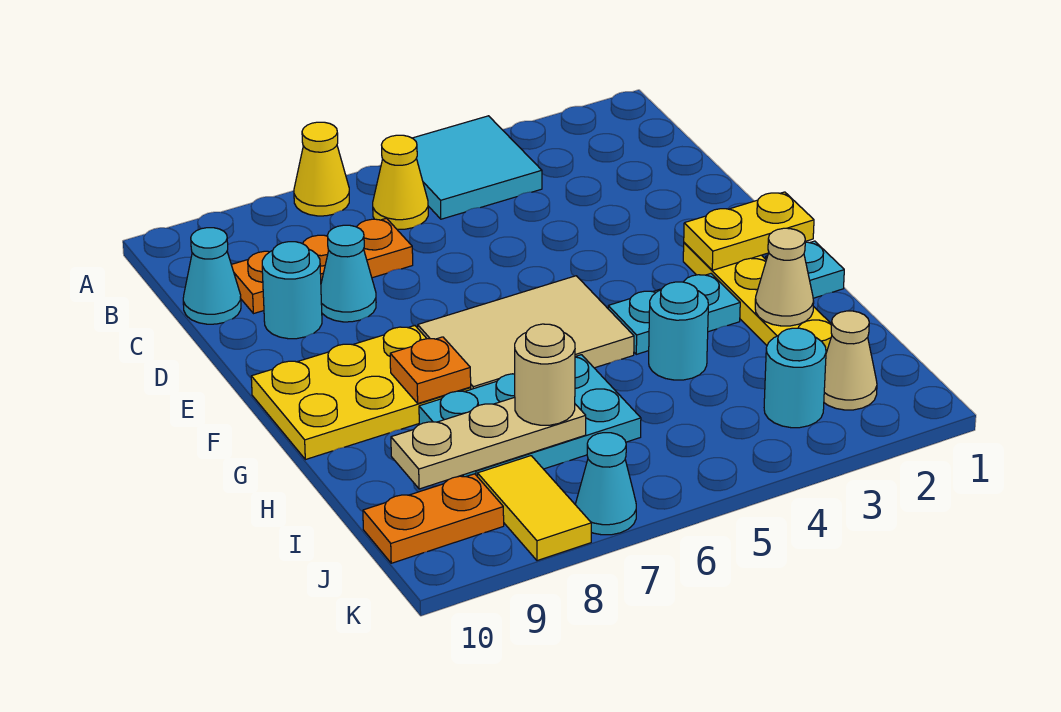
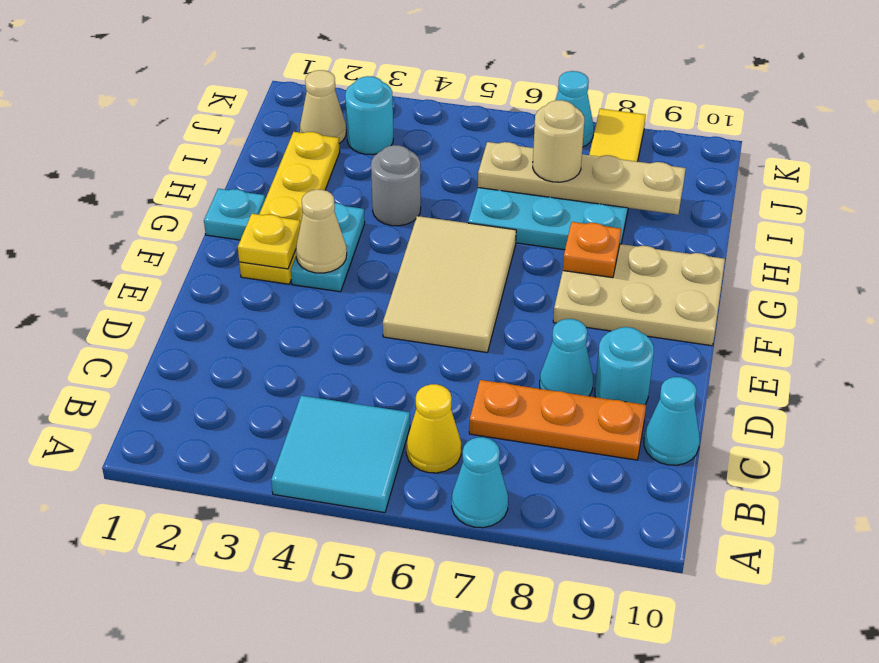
yellow cone A7 level 1 -> cyan cone A7 level 1
yellow plate F1:F2 level 2 -> yellow plate F2 level 2
tan tile F5:G7 level 1 -> tan tile E5:G6 level 1
yellow plate F8:G10 level 1 -> tan plate F8:G10 level 1
cyan plate G3:G4 level 1 -> cyan plate F3:G3 level 1
tan cone H2 level 2 -> tan cone F3 level 2
cyan round brick H4 level 1 -> grey round brick H4 level 1
tan plate I7:I9 level 2 -> tan plate I6:I9 level 2
orange plate J9:J10 level 1 -> none

